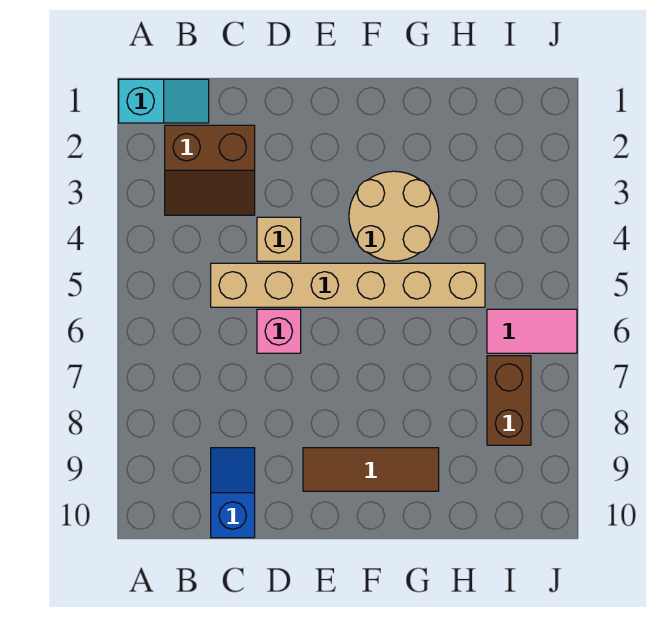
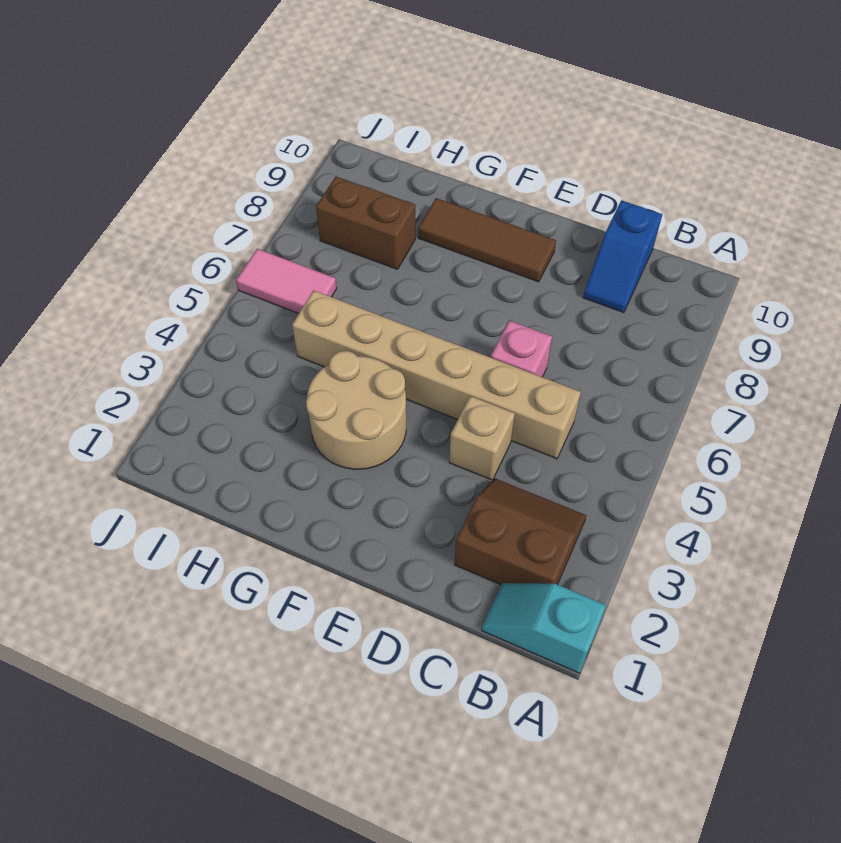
brown brick I7:I8 level 1 -> brown brick H8:I8 level 1

